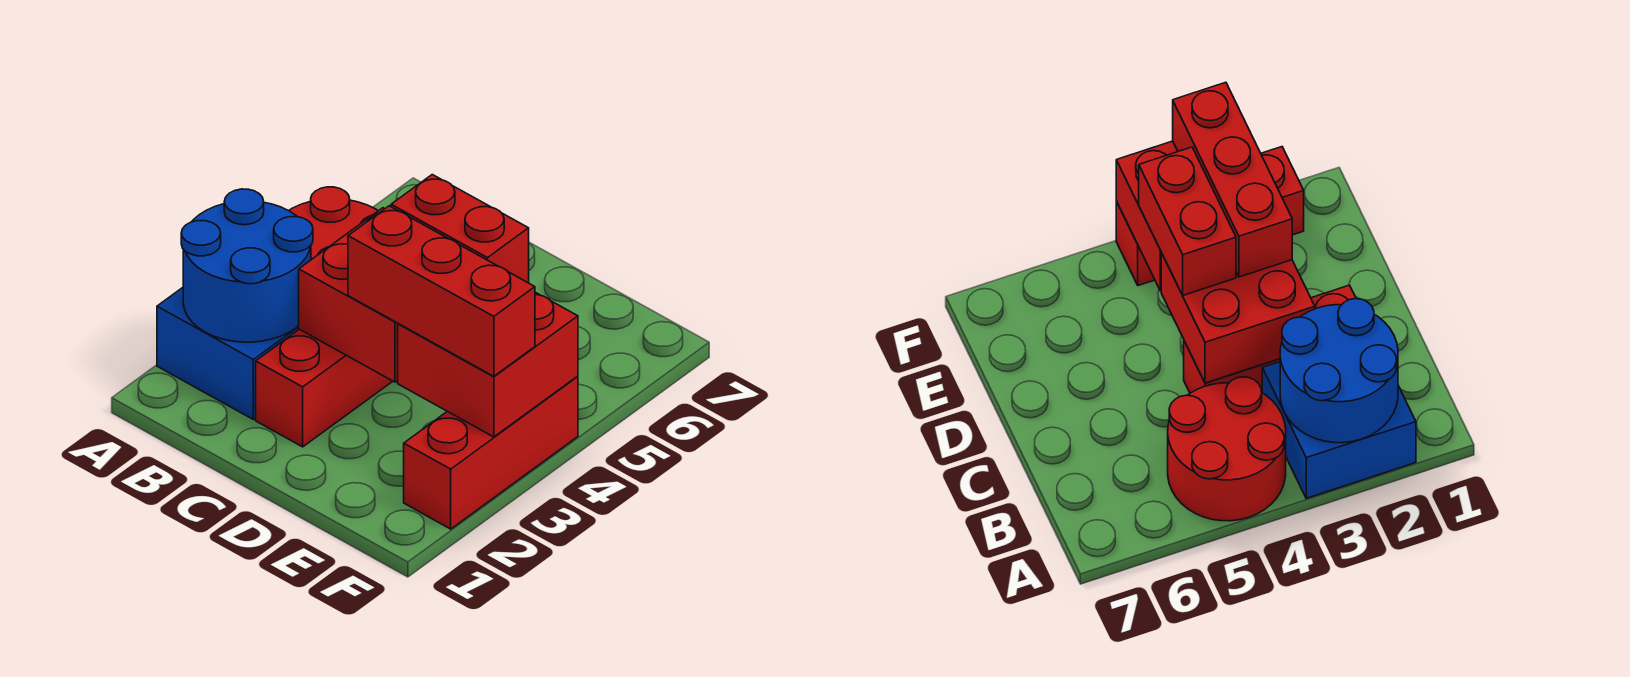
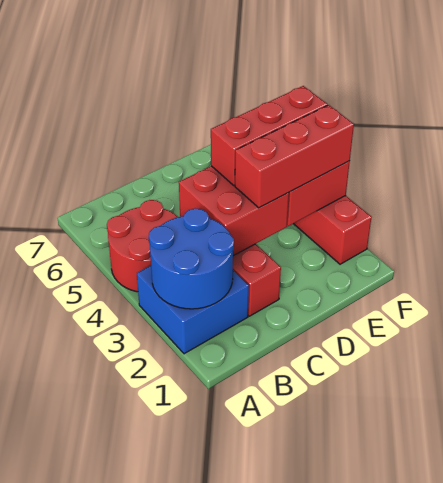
red brick D4:E4 level 3 -> red brick D4:F4 level 3

